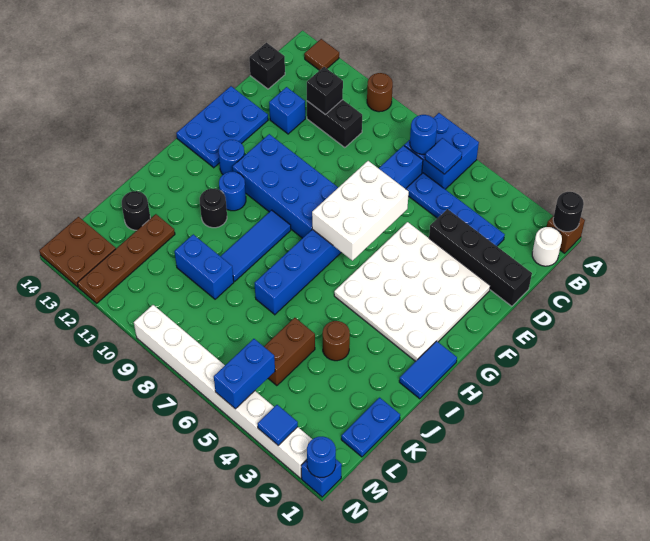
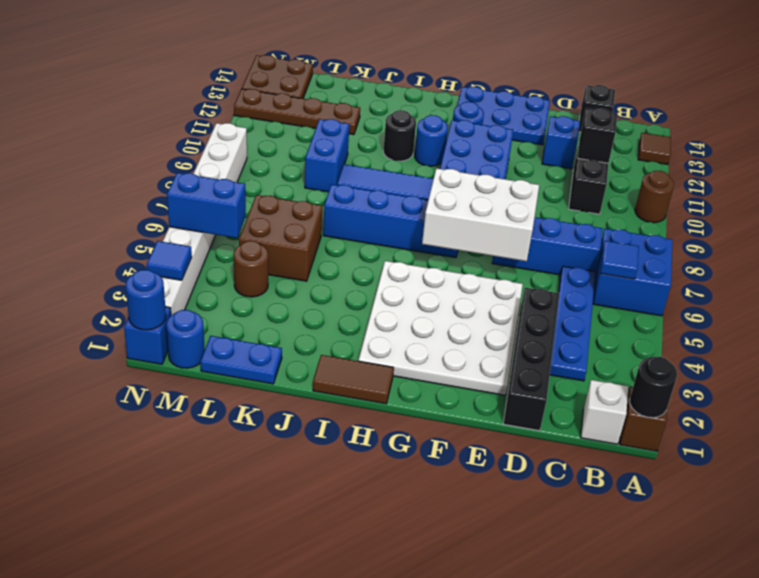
white round brick B1 level 1 -> white brick B1 level 1
blue round brick B7 level 2 -> blue round brick M1 level 1
blue tile H1:I1 level 1 -> brown tile H1:I1 level 1
brown round brick J4 level 1 -> brown round brick L4 level 1
brown brick K5:L5 level 1 -> brown brick K5:L6 level 1
black round brick K13 level 1 -> none

